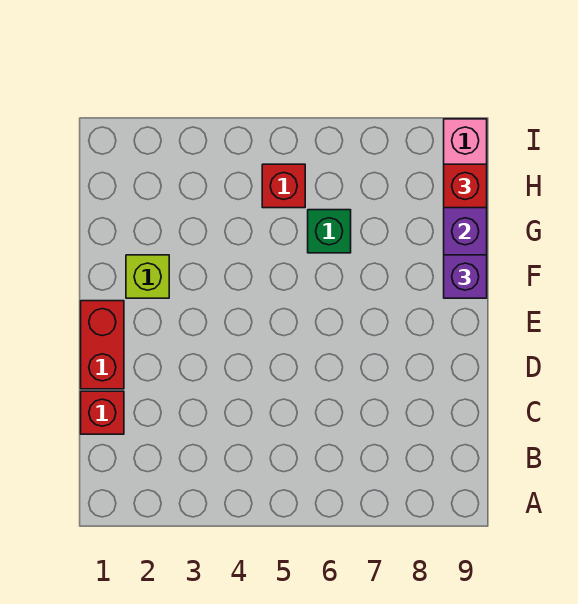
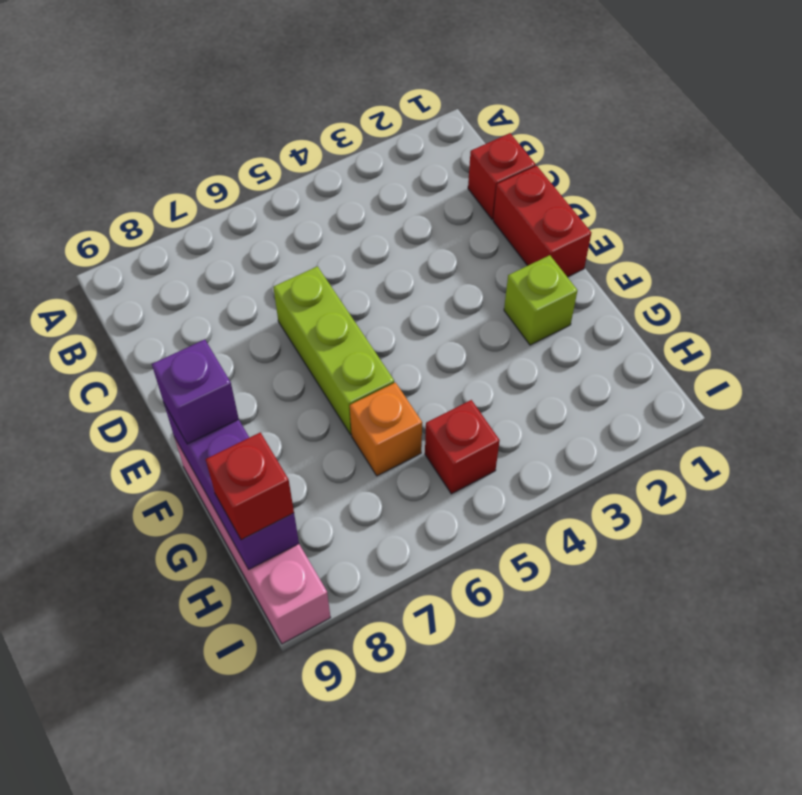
none -> lime brick D6:F6 level 1
green brick G6 level 1 -> orange brick G6 level 1

